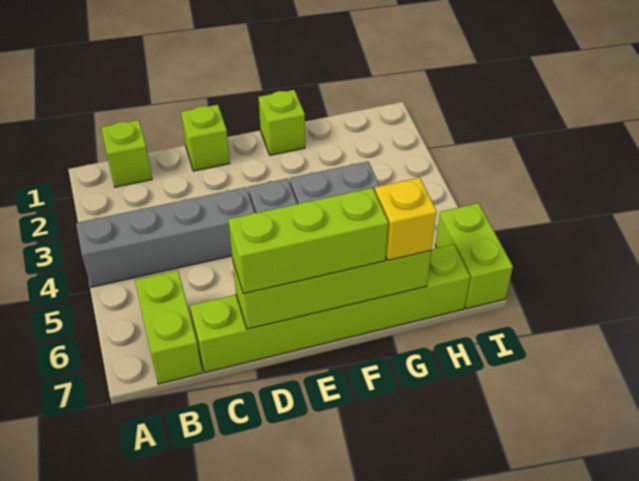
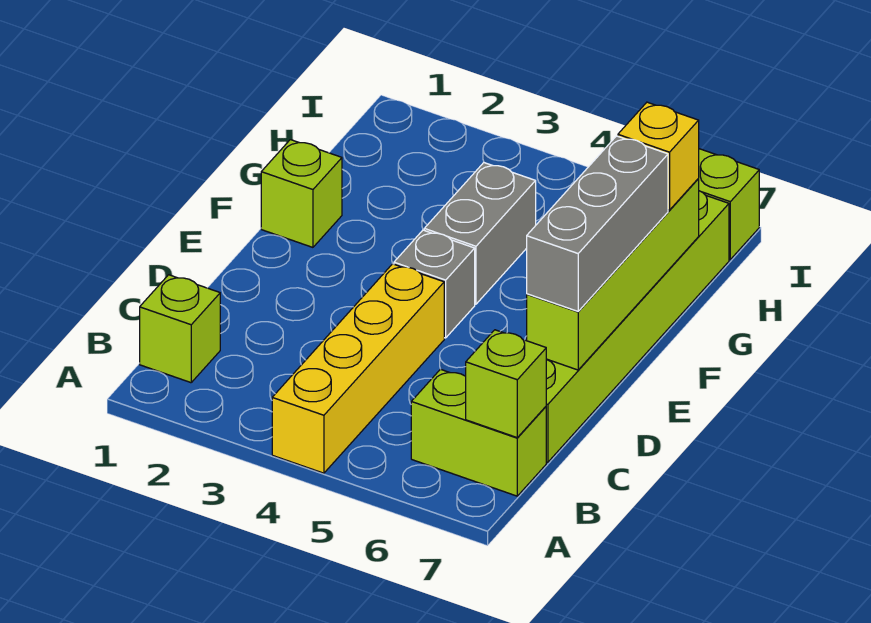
grey brick A4:D4 level 1 -> yellow brick A4:D4 level 1
lime brick D1 level 1 -> lime brick B7 level 2
lime brick D7:F7 level 3 -> grey brick D7:F7 level 3

